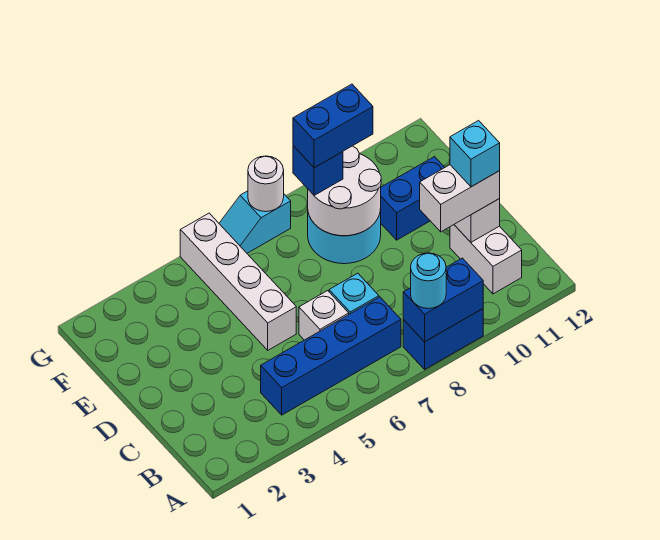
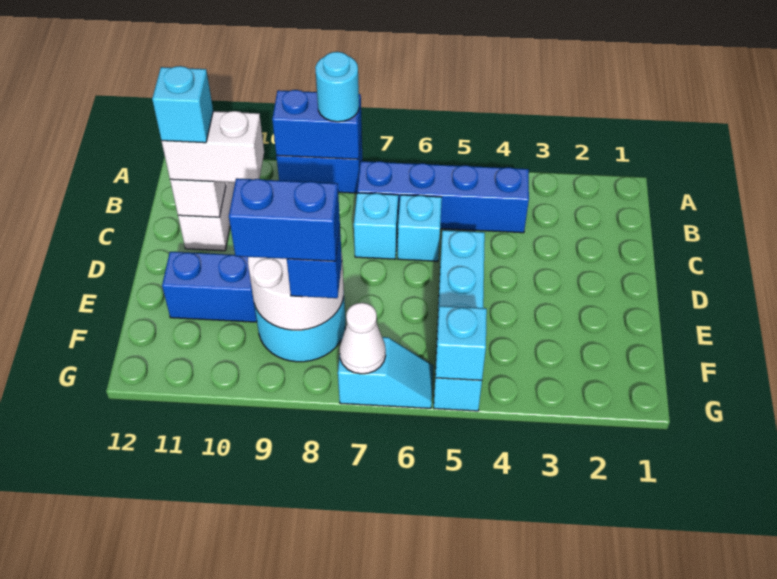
white brick C6 level 1 -> cyan brick C6 level 1
white brick D5:G5 level 1 -> cyan brick D5:G5 level 1
none -> cyan brick G5 level 2
white round brick G7 level 2 -> white cone G7 level 2

